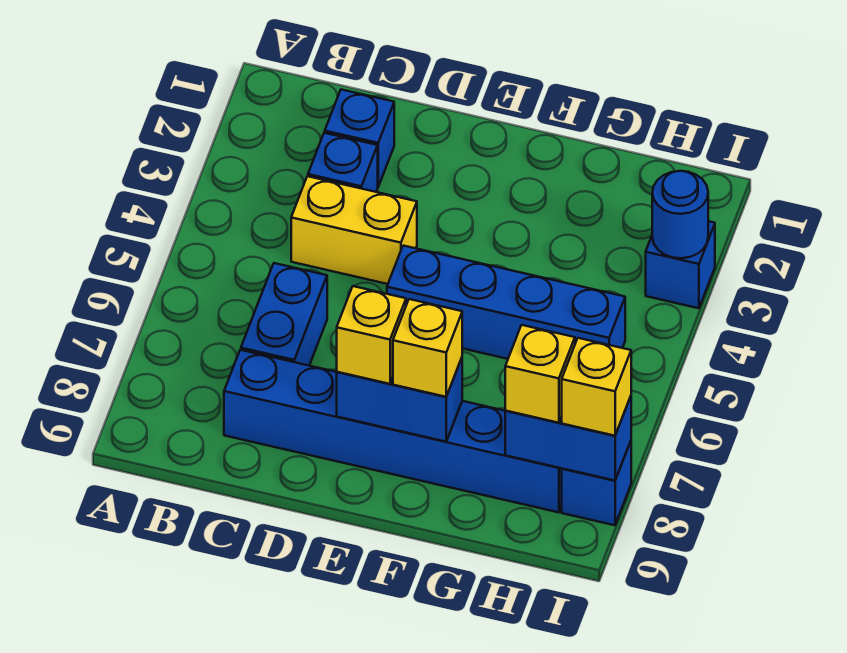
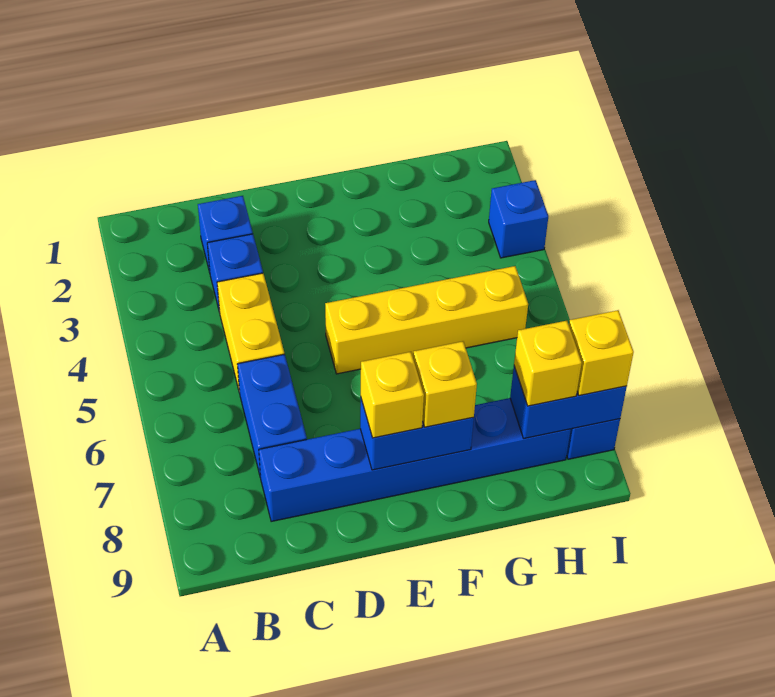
yellow brick C4:D4 level 1 -> yellow brick C4:C5 level 1
blue brick E5:H5 level 1 -> yellow brick E5:H5 level 1
blue round brick I3 level 2 -> none

